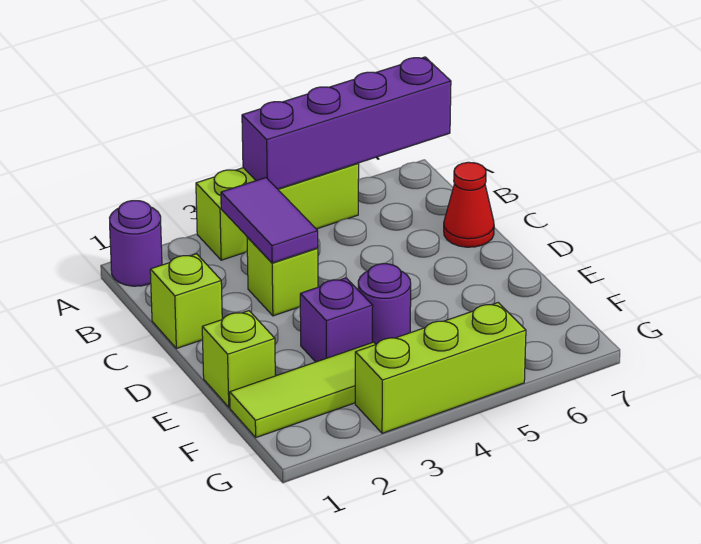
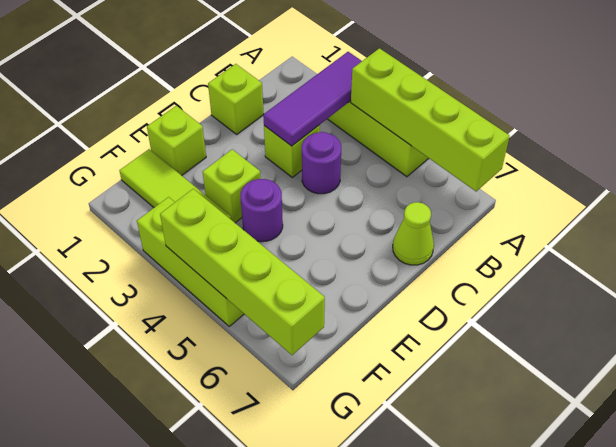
purple round brick A1 level 1 -> purple round brick C4 level 1
purple brick A4:A7 level 2 -> lime brick A4:A7 level 2
purple tile B3:C3 level 2 -> purple tile A3:C3 level 2
red cone C7 level 1 -> lime cone C7 level 1
purple brick E3 level 1 -> lime brick E3 level 1
none -> lime brick G4:G7 level 2

